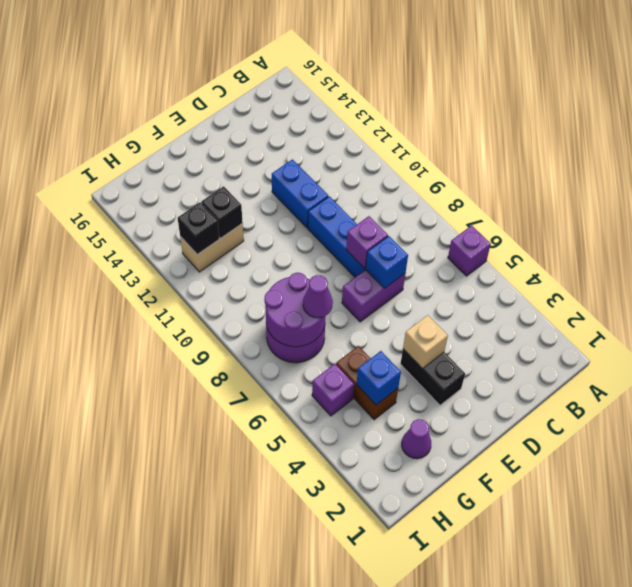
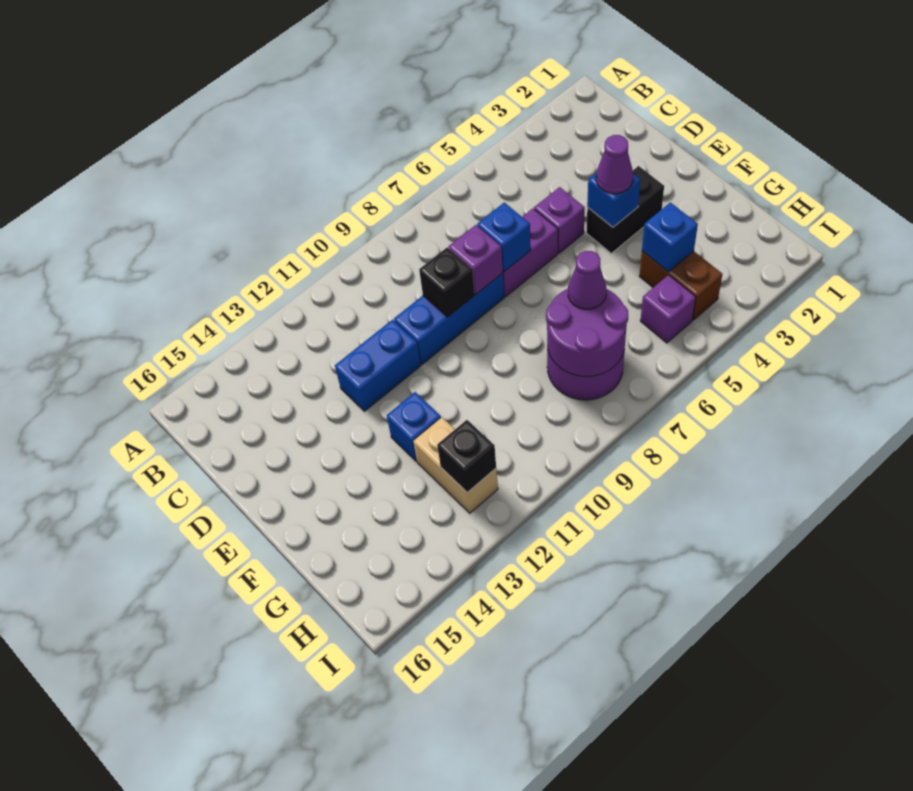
purple brick A6 level 1 -> purple brick D5 level 1
purple brick D7:E7 level 1 -> purple brick D6:D7 level 1
tan brick E4 level 2 -> blue brick E4 level 2
none -> blue brick F12 level 1
purple cone G2 level 1 -> purple cone E4 level 3
brown brick G4:G5 level 1 -> brown brick G4:H4 level 1
black brick G12 level 2 -> black brick D9 level 2

